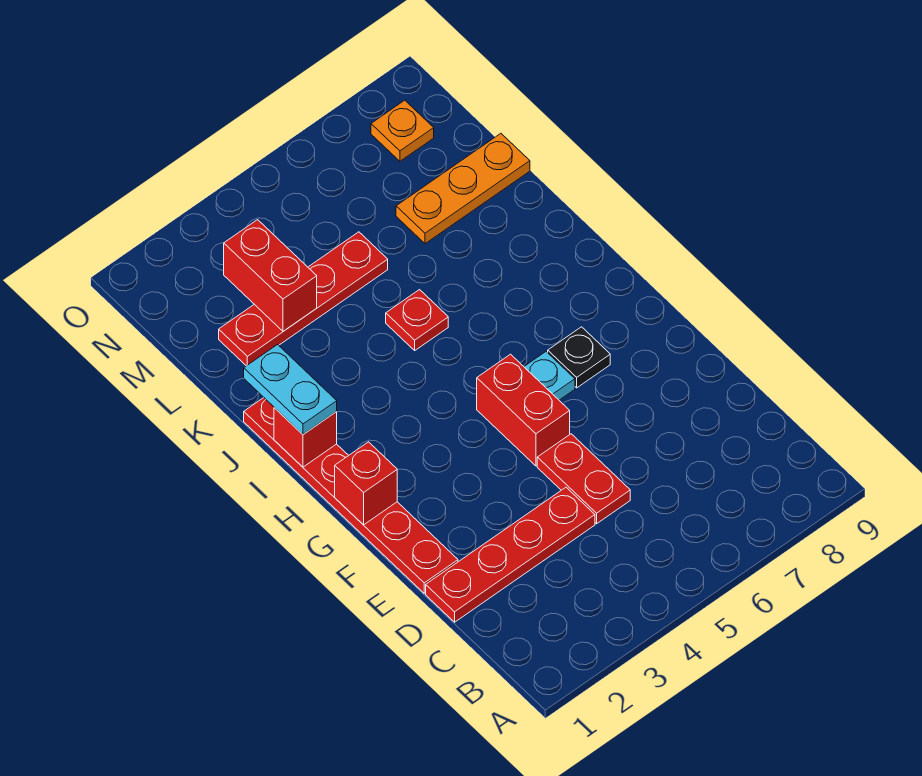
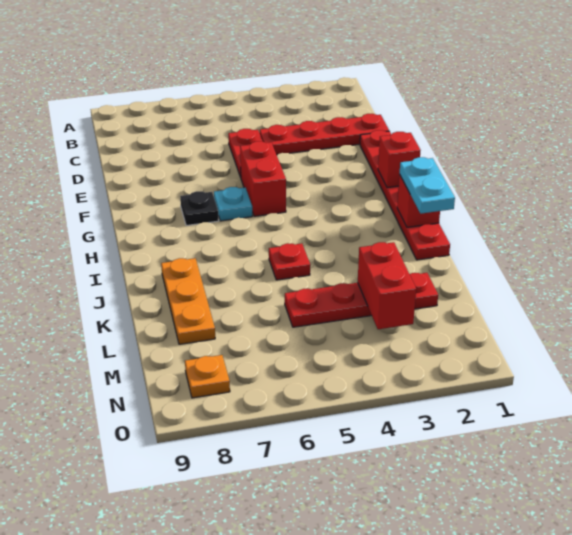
orange plate L7:L9 level 1 -> orange plate J8:L8 level 1

